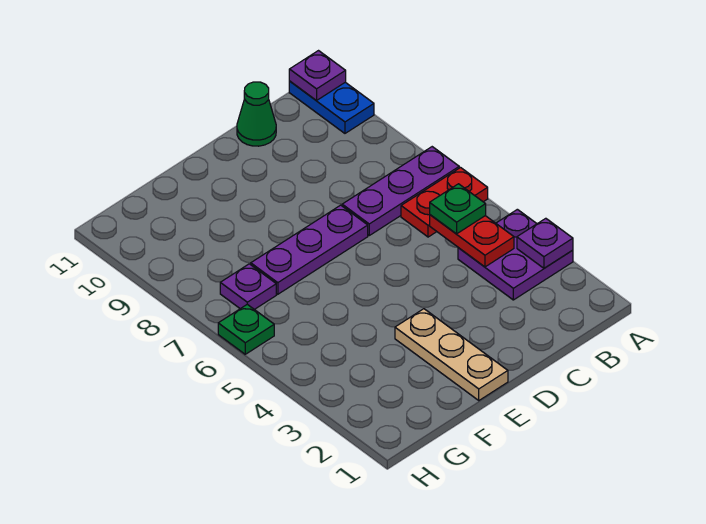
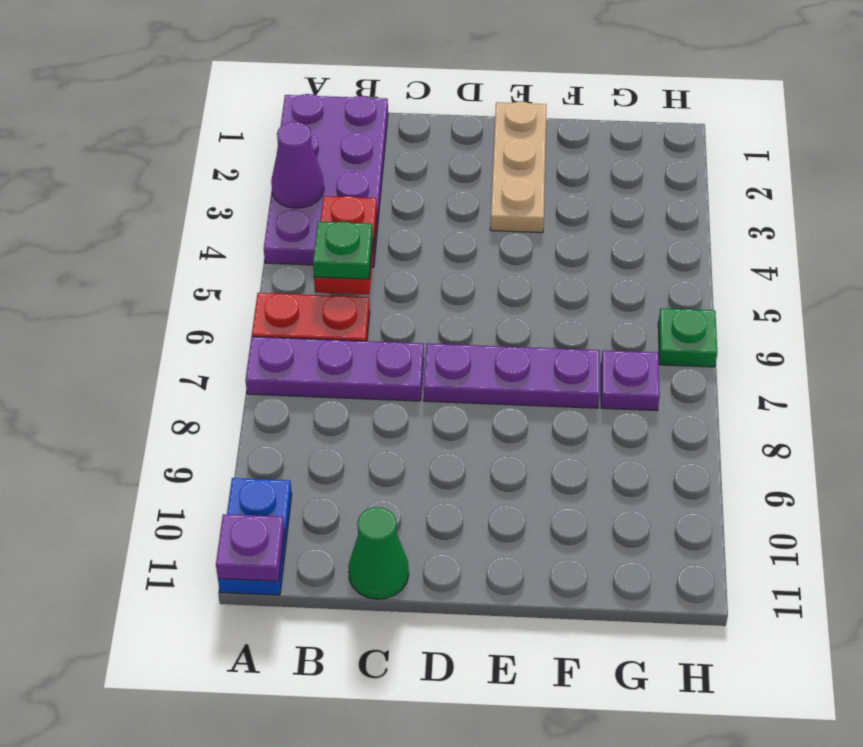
purple plate A3:B4 level 1 -> purple plate A1:B4 level 1
purple plate A3 level 2 -> purple cone A3 level 2

